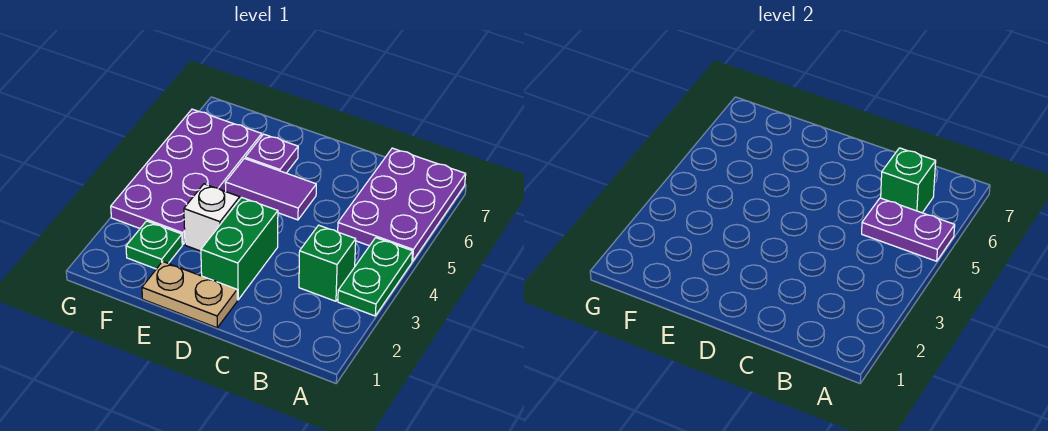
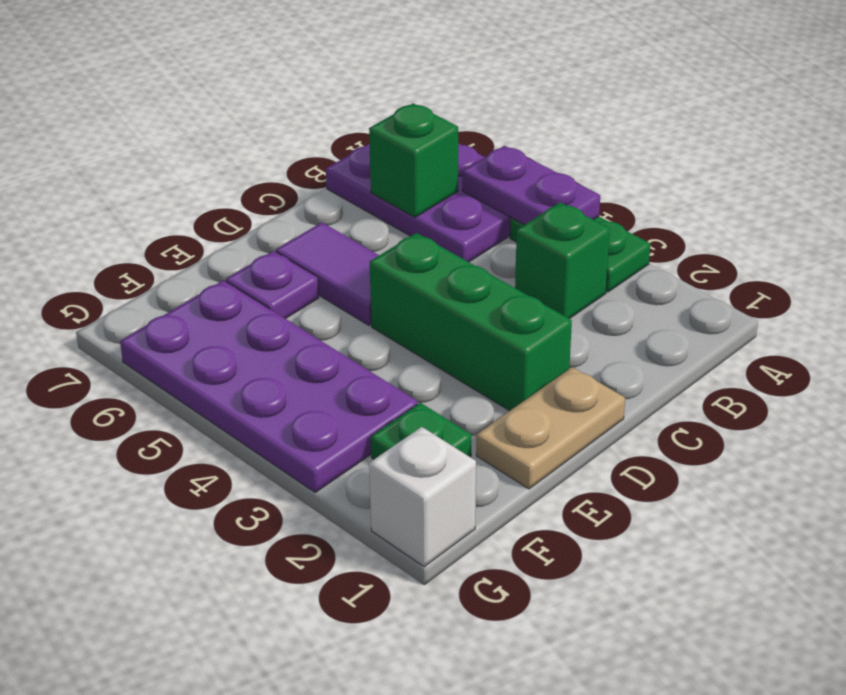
purple plate A5:B5 level 2 -> purple plate A4:A5 level 2
green brick D2:D3 level 1 -> green brick D2:D4 level 1
purple tile D5:E5 level 1 -> purple tile D5:D6 level 1
white brick E3 level 1 -> white brick G1 level 1

